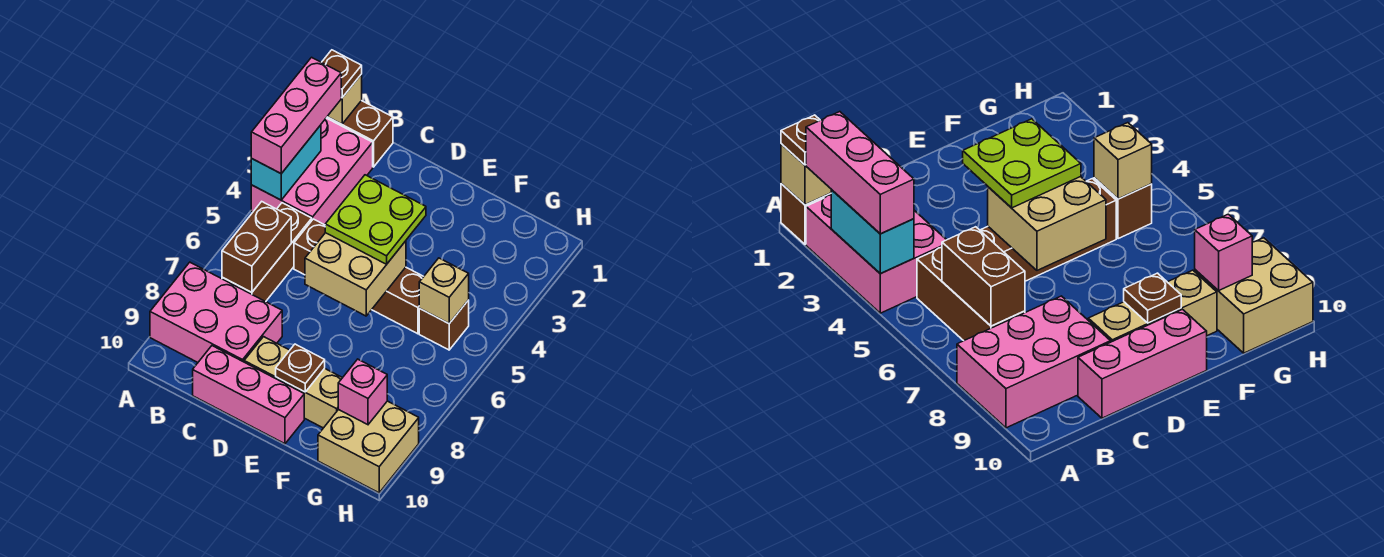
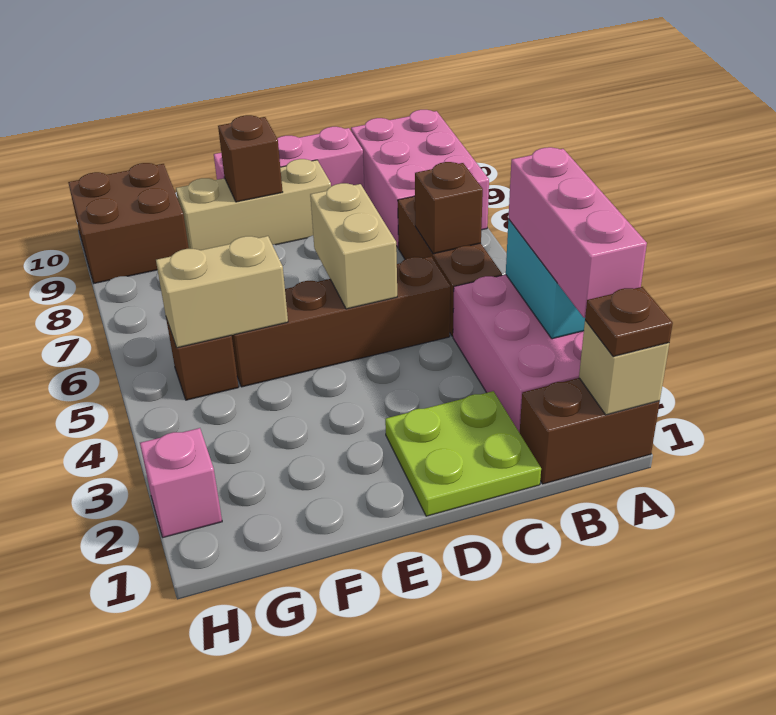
pink brick A8:C9 level 1 -> pink brick A8:B10 level 1
brown brick B6:B7 level 2 -> brown brick B6 level 2
lime plate D4:E5 level 3 -> lime plate C1:D2 level 1
tan brick D5:E6 level 2 -> tan brick D5:D6 level 2
brown plate E9 level 2 -> brown brick E9 level 2
tan brick G5 level 2 -> tan brick F5:G5 level 2
tan brick G9:H10 level 1 -> brown brick G9:H10 level 1
pink brick G9 level 2 -> pink brick H2 level 1

